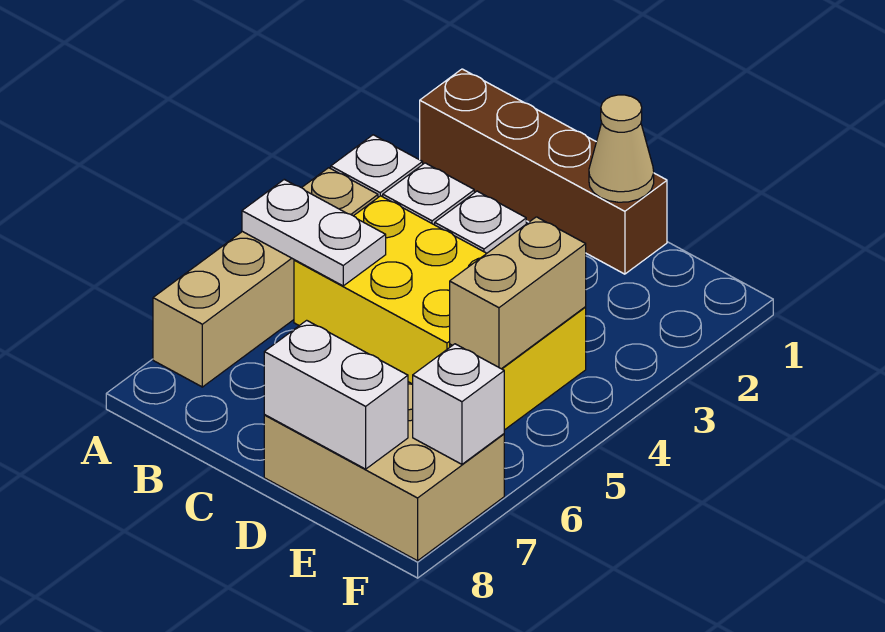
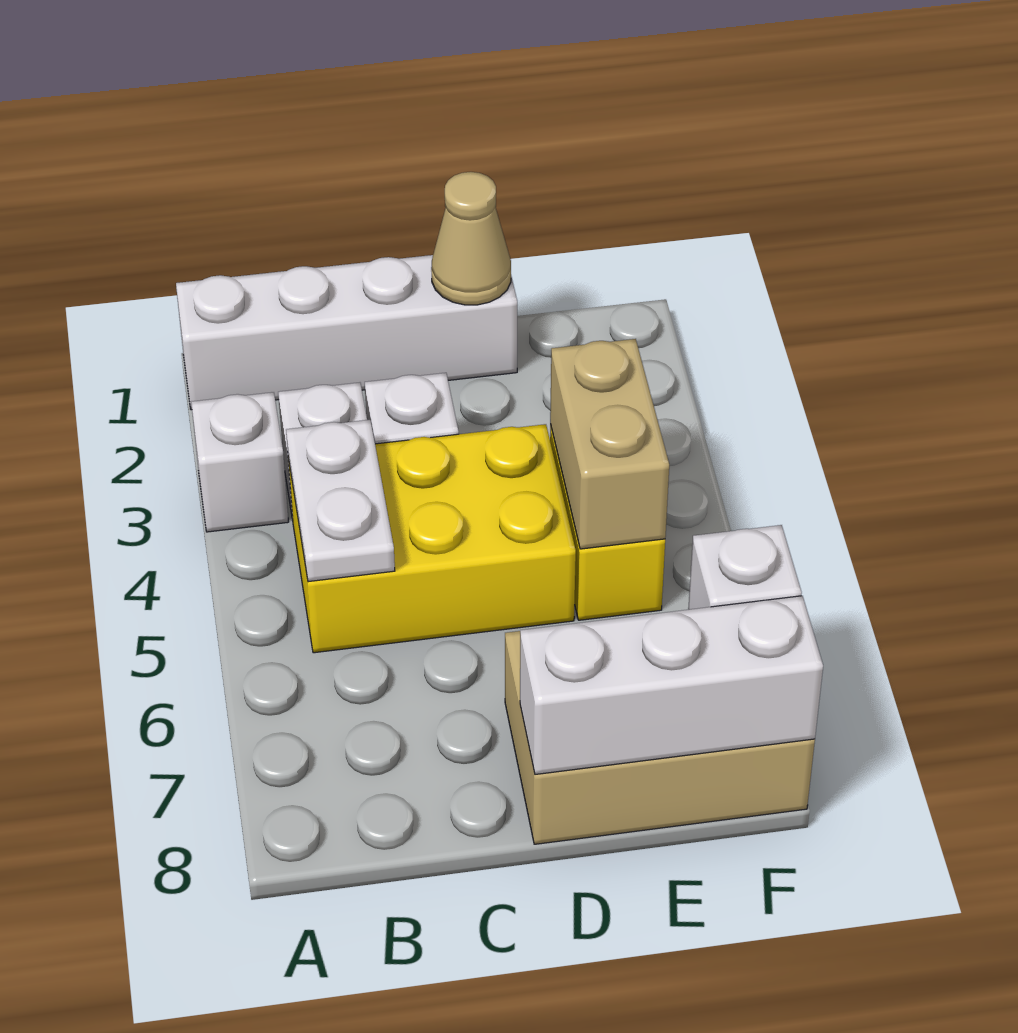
brown brick A1:D1 level 1 -> white brick A1:D1 level 1
tan brick A4:A7 level 1 -> none
white plate A5:B5 level 2 -> white plate B4:B5 level 2
white brick D8:E8 level 2 -> white brick D8:F8 level 2

